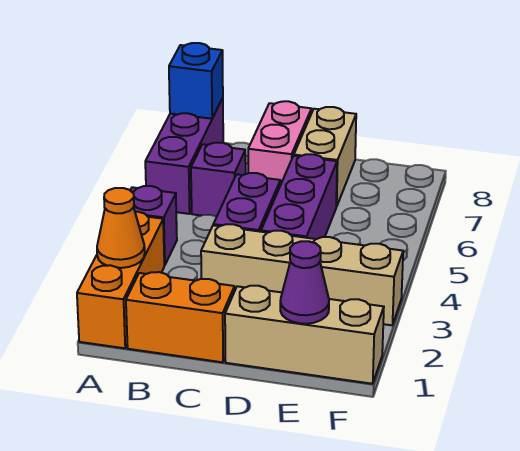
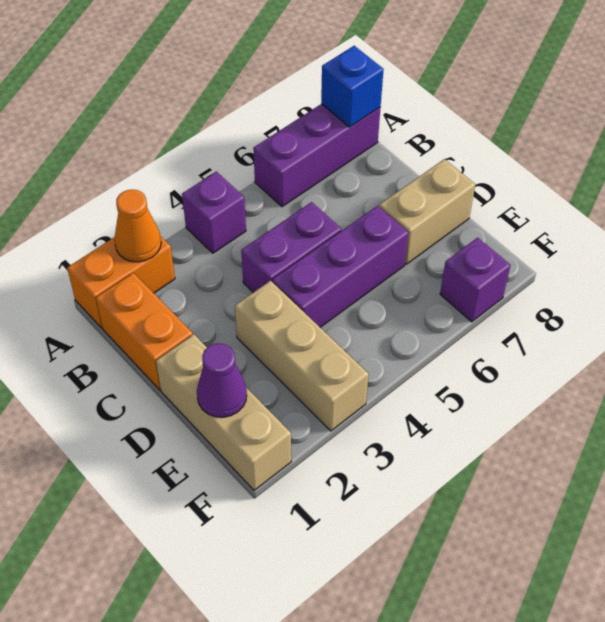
orange brick A1:A3 level 1 -> orange brick A1:A2 level 1
purple brick B6 level 1 -> purple brick F7 level 1
tan brick C3:F3 level 1 -> tan brick D3:F3 level 1
pink brick C7:C8 level 1 -> none

